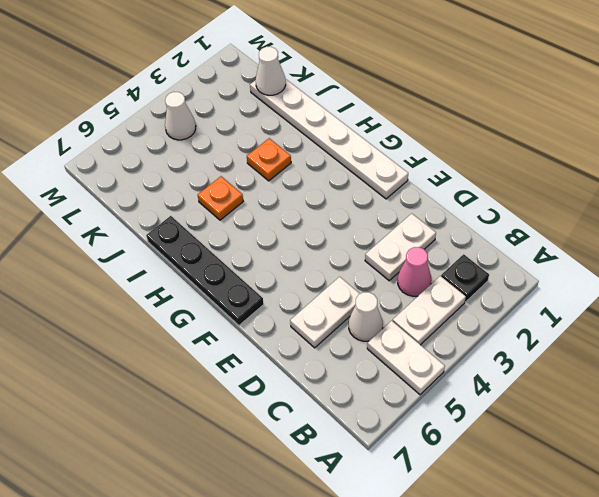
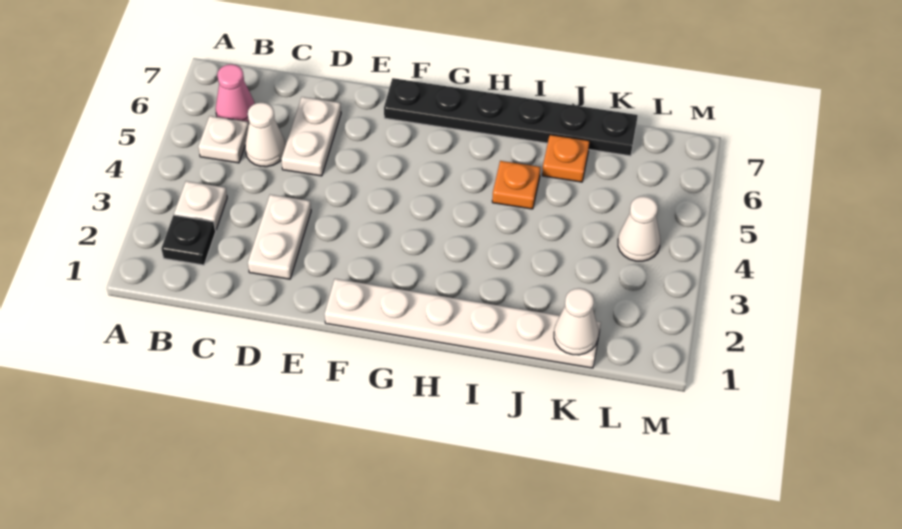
white plate A5:B5 level 1 -> white plate B5 level 1
white plate B3:B4 level 1 -> white plate B3 level 1
pink cone C3 level 1 -> pink cone B6 level 1
black plate F7:I7 level 1 -> black plate F7:K7 level 1
orange plate I3 level 1 -> orange plate J6 level 1

